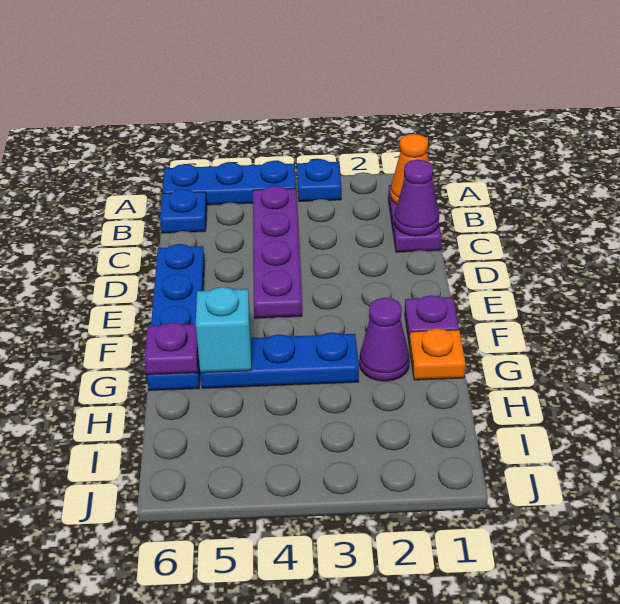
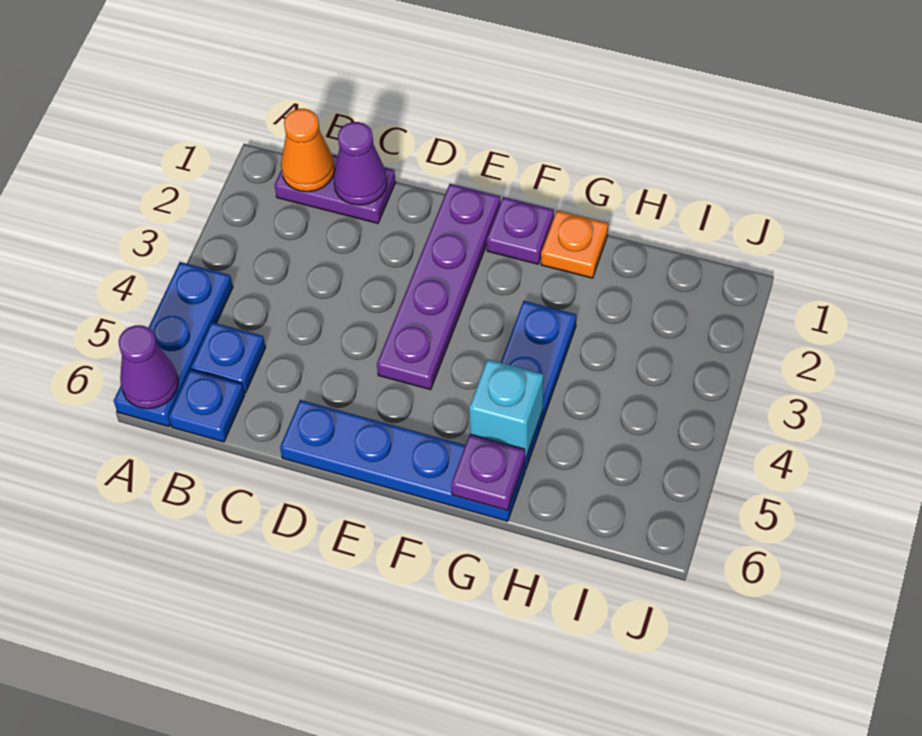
blue plate A3 level 1 -> blue plate B5 level 1
purple plate B4:E4 level 1 -> purple plate E1:E4 level 1
purple cone G2 level 1 -> purple cone A6 level 2

